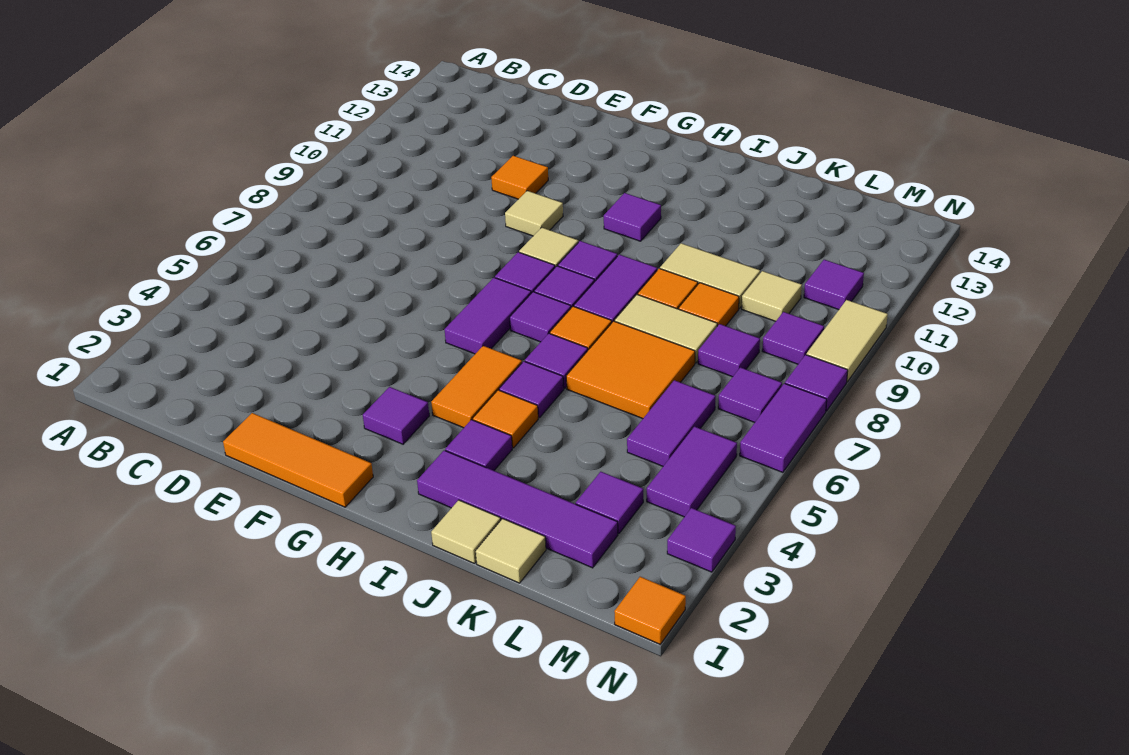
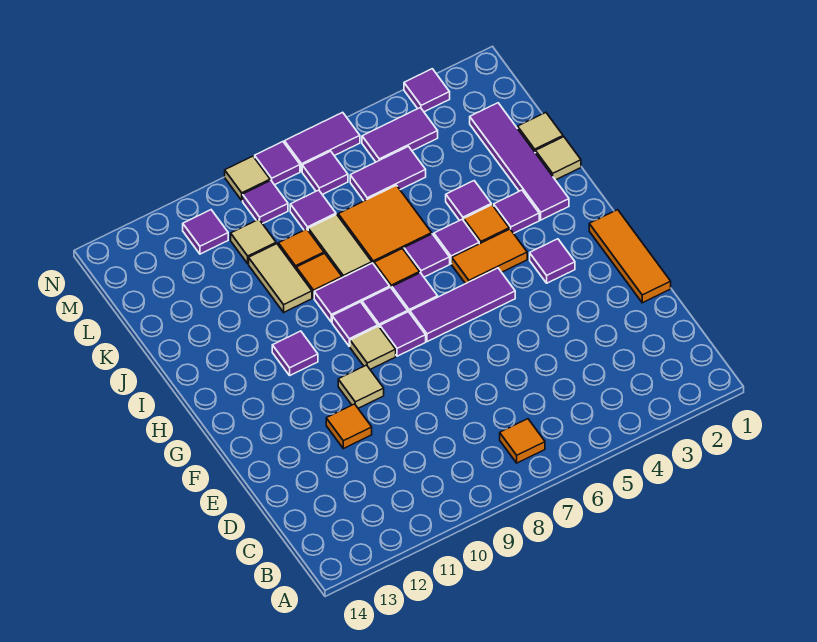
purple tile G6:G7 level 1 -> purple tile G5:G7 level 1
purple tile L3 level 1 -> purple tile J4 level 1
orange tile N1 level 1 -> orange tile B7 level 1
tan tile N9:N10 level 1 -> tan tile N9 level 1

